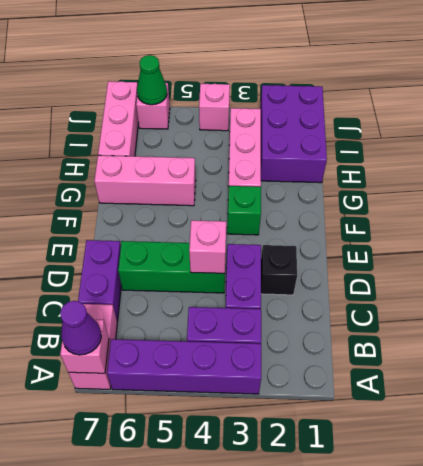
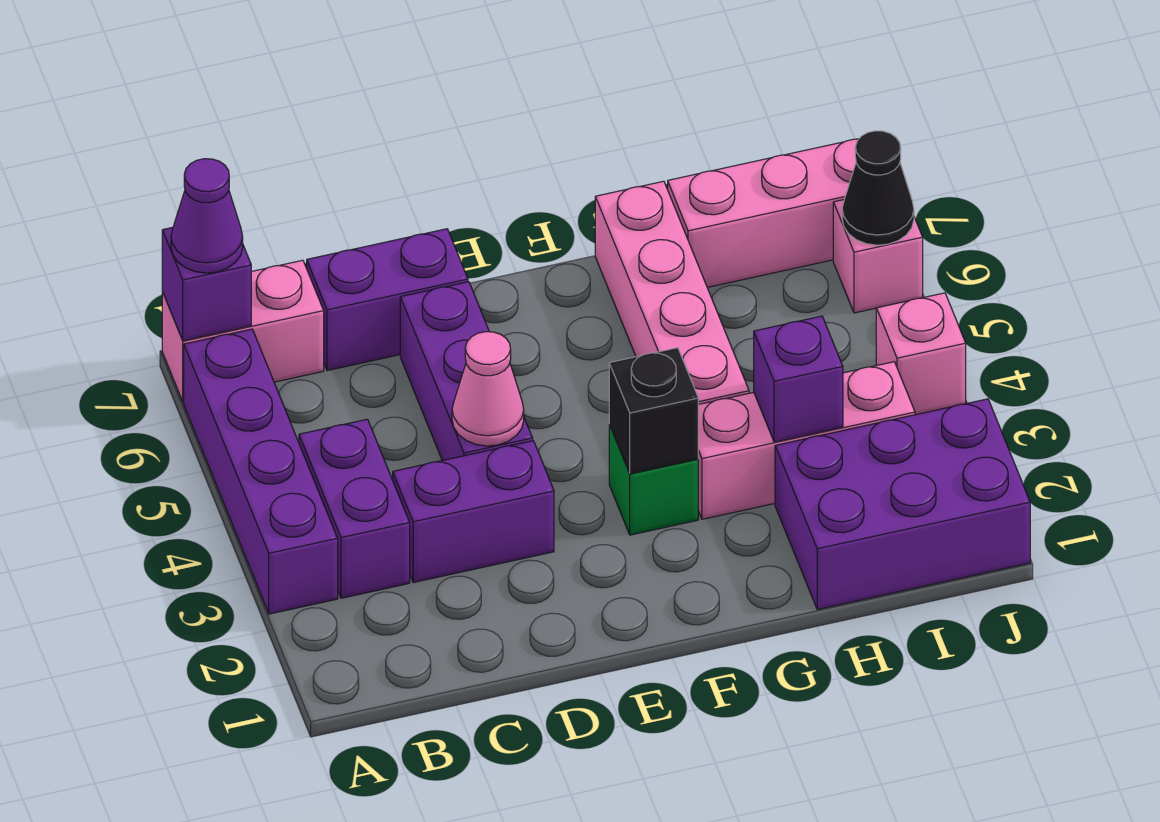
pink brick A7 level 2 -> purple brick A7 level 2
black brick D2 level 1 -> black brick F3 level 2
green brick D4:D6 level 1 -> purple brick D4:D6 level 1
pink brick D4 level 2 -> pink cone D4 level 2
pink brick G5:G7 level 1 -> pink brick G4:G7 level 1
none -> purple brick H3 level 2
green cone J6 level 2 -> black cone J6 level 2

